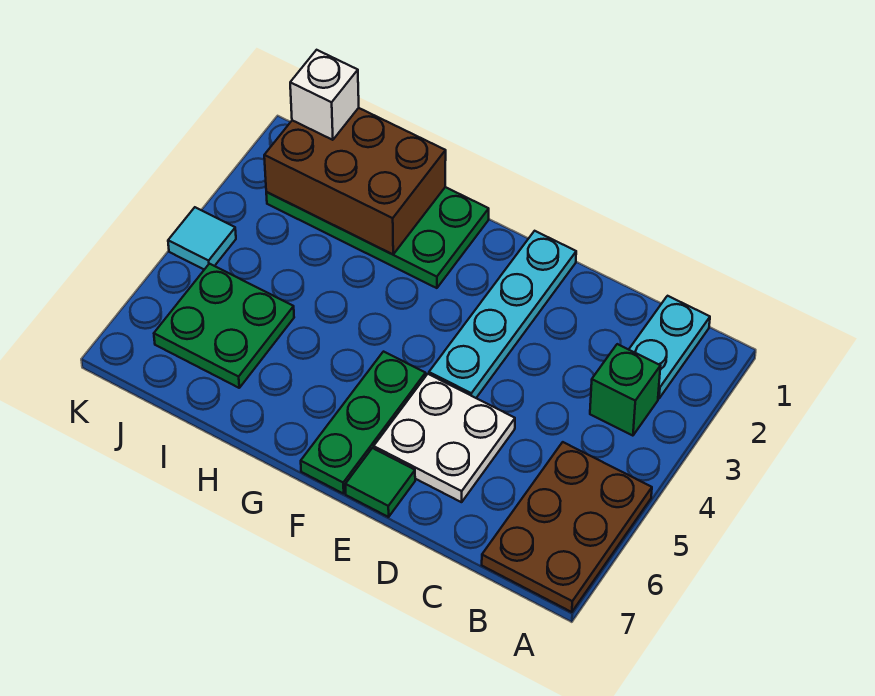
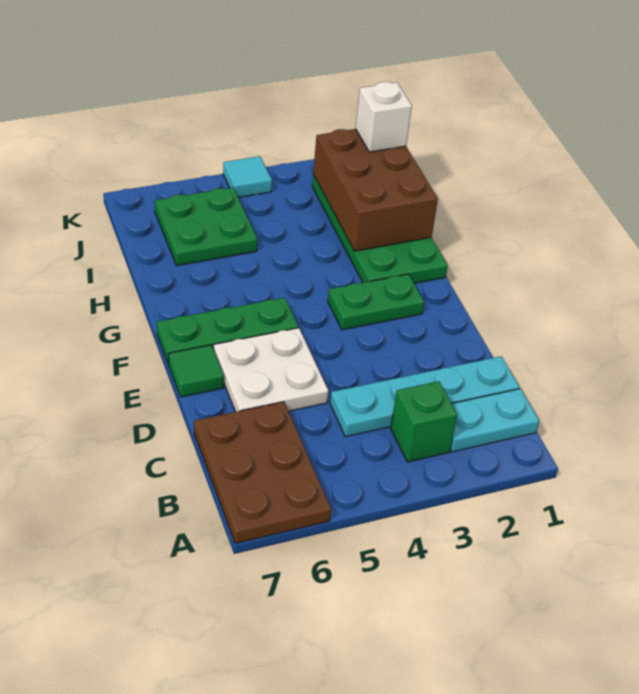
brown plate A5:B7 level 1 -> brown plate A6:C7 level 1
cyan plate E1:E4 level 1 -> cyan plate C1:C4 level 1
none -> green plate F2:F3 level 1

